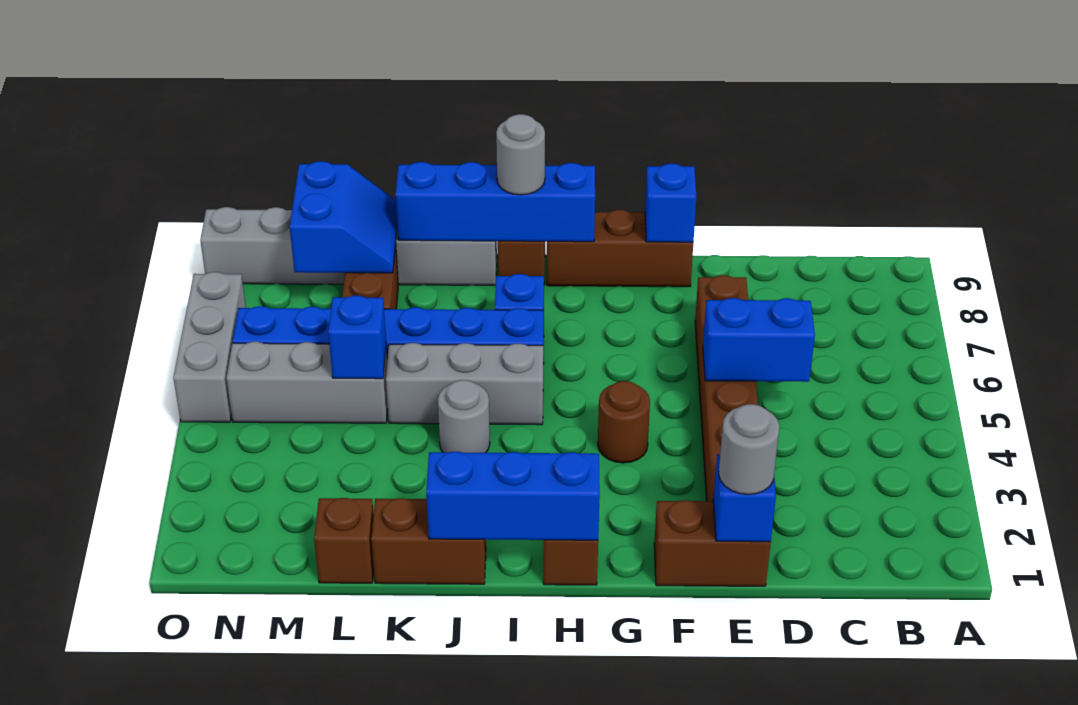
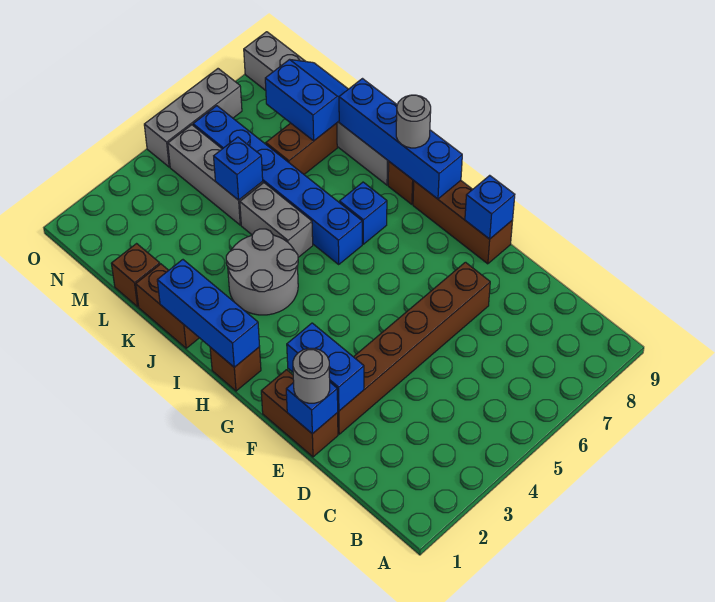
blue brick D5:E5 level 2 -> blue brick E2:F2 level 2
brown round brick G4 level 1 -> none
grey brick I5:K5 level 1 -> grey brick J5:K5 level 1
grey round brick J4 level 1 -> grey round brick I3:J4 level 1
blue slope L8:M9 level 2 top M -> blue slope L8:M9 level 2 top 8

